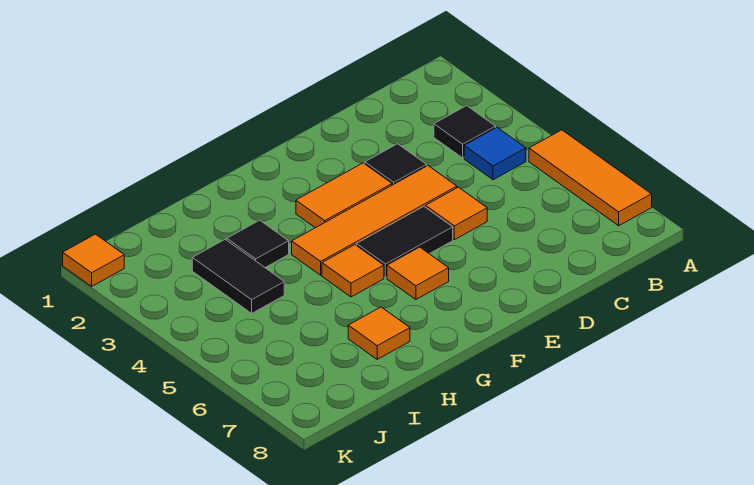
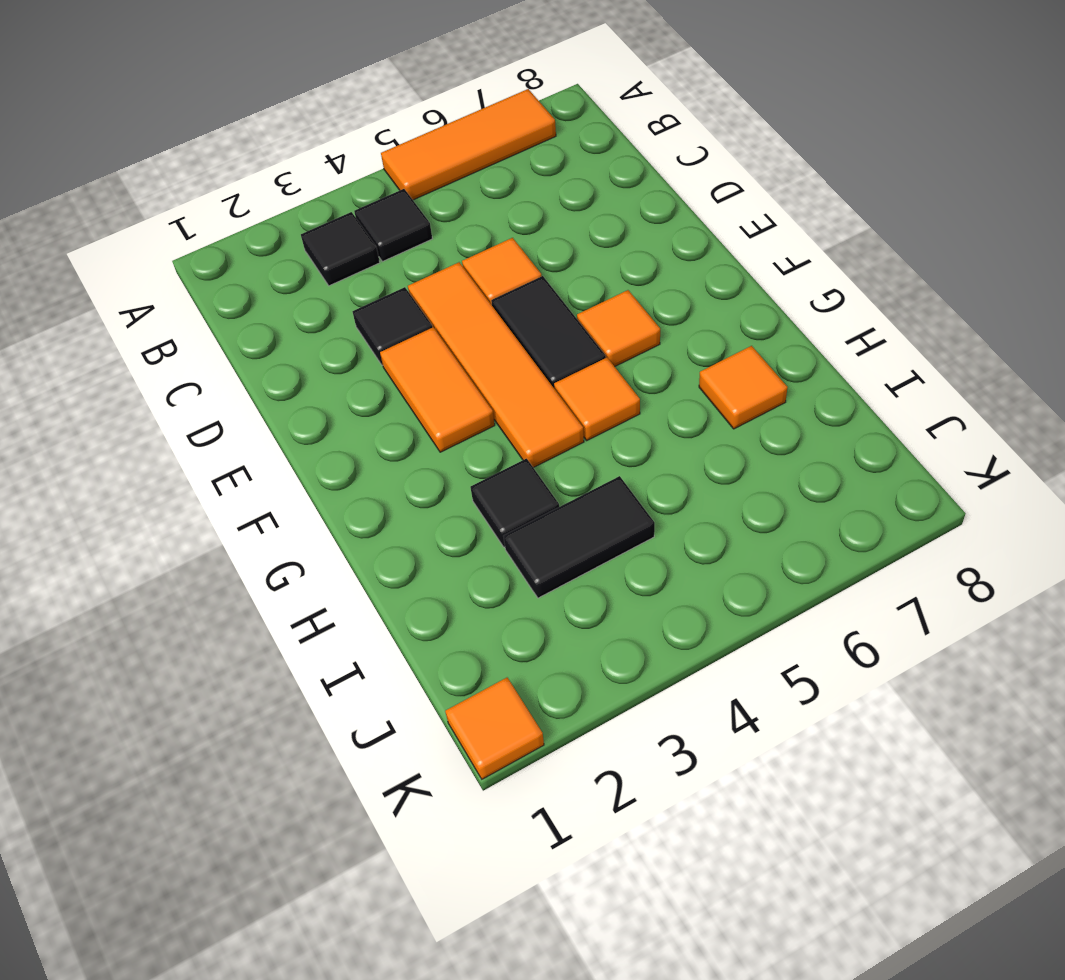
blue tile B4 level 1 -> black tile B4 level 1

